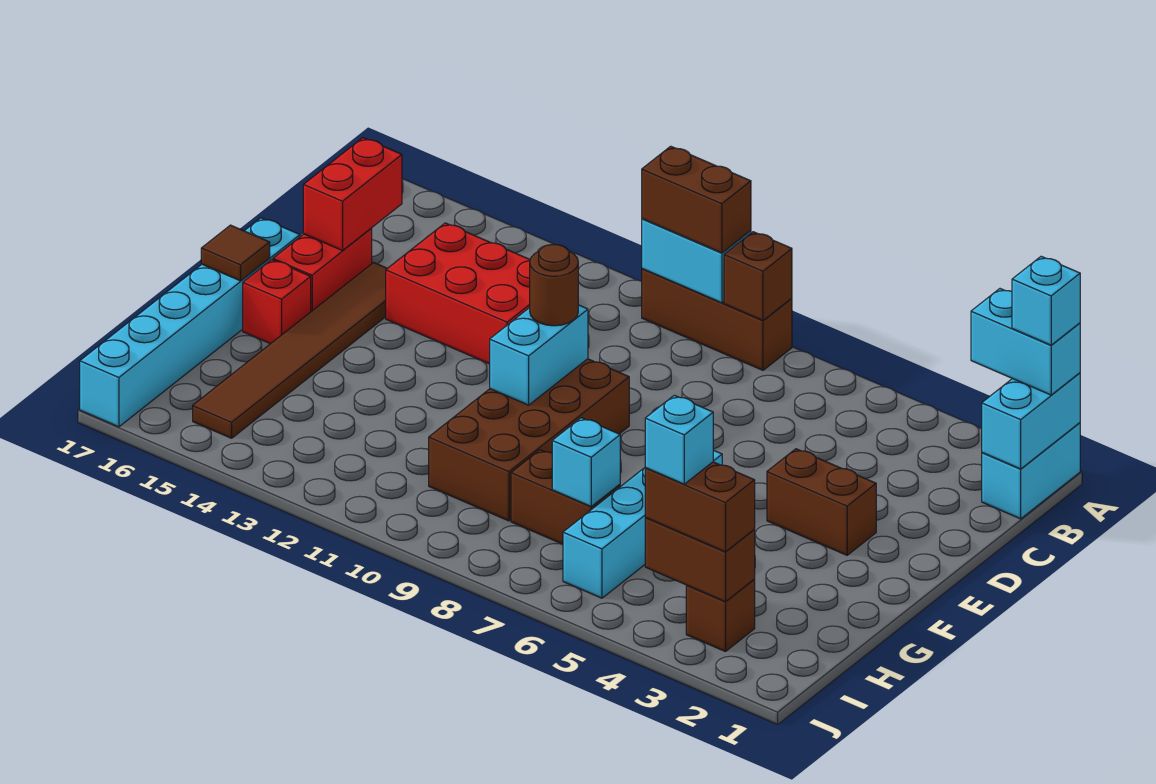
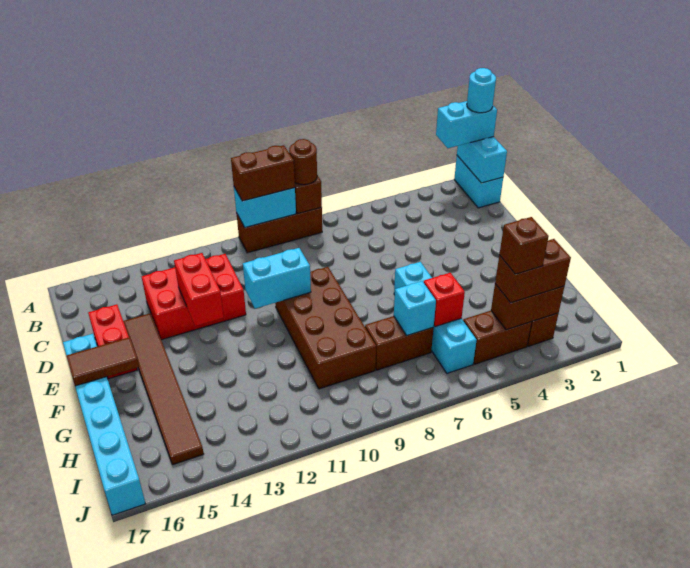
cyan brick A1 level 4 -> cyan round brick A1 level 4
red brick C16:D16 level 2 -> red brick D13:E13 level 2
brown brick E3:E4 level 1 -> brown brick I4:I5 level 1
cyan brick E10:F10 level 2 -> cyan brick E10:E11 level 2
brown round brick E10 level 3 -> brown round brick A8 level 3
red brick F16 level 1 -> red brick H6 level 2
brown tile F17 level 2 -> brown tile F16:F17 level 2
cyan brick I4 level 4 -> brown brick I4 level 4

